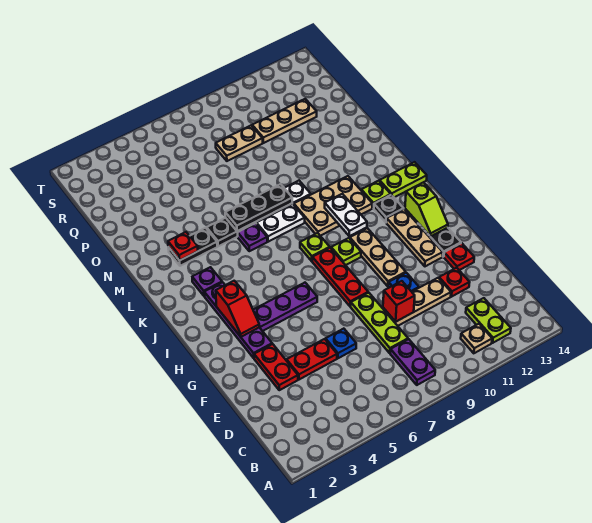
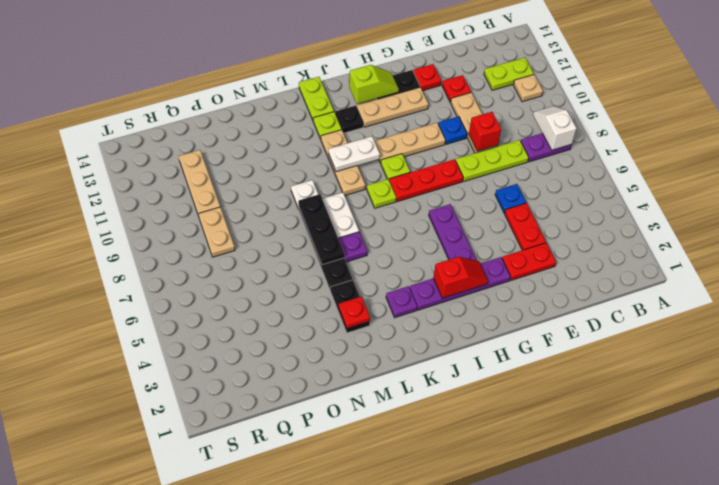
none -> white slope B8:B9 level 2 top 8
tan plate K9:L11 level 1 -> tan plate K9:K11 level 1

